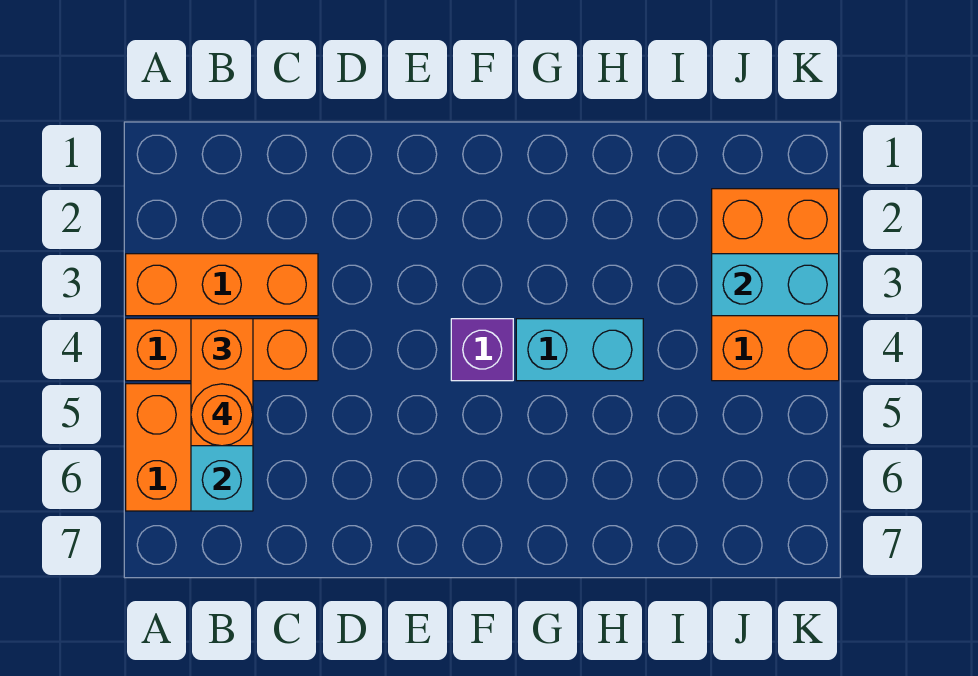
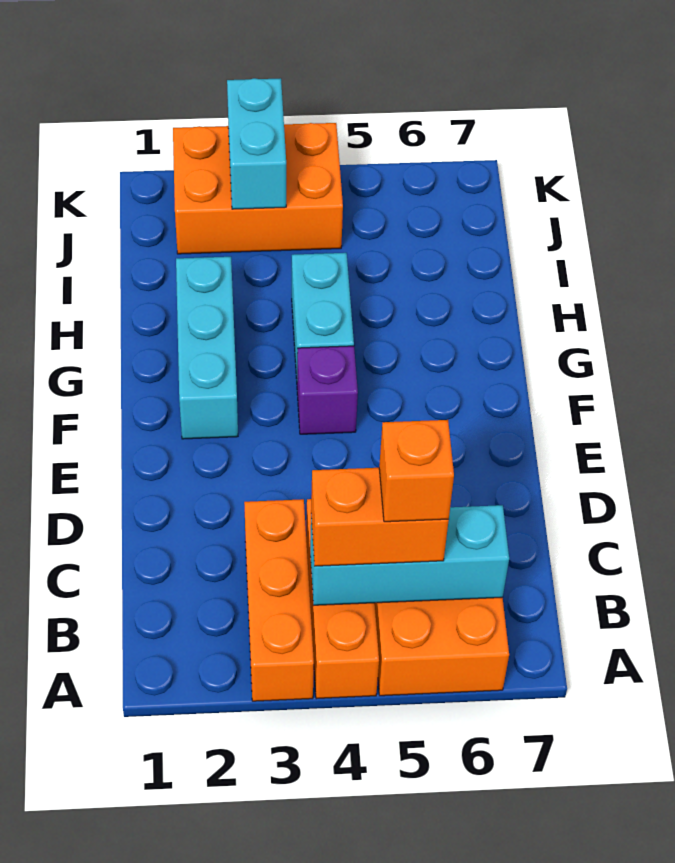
orange round brick B5 level 4 -> orange brick B5 level 4
none -> cyan brick F2:H2 level 1

